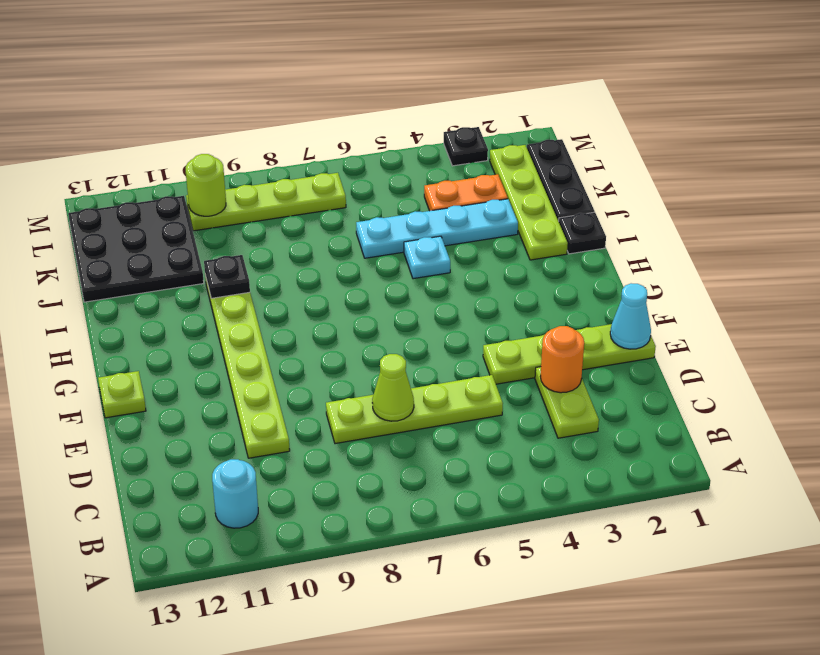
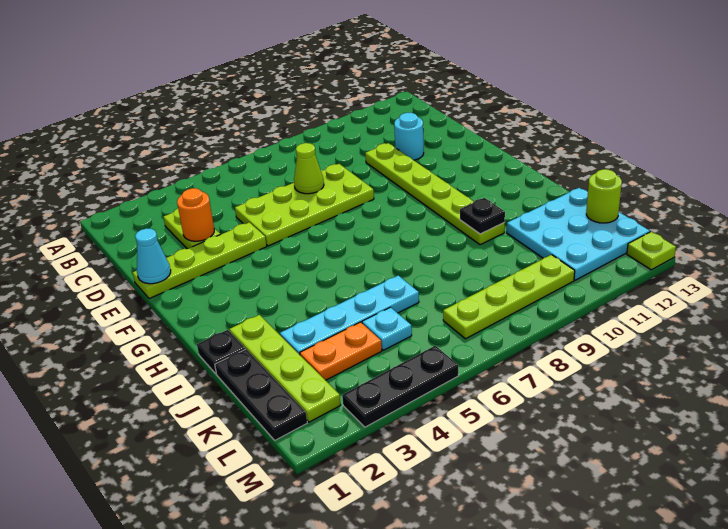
cyan round brick B11 level 1 -> cyan round brick D11 level 1
lime plate D5:D8 level 1 -> lime plate D5:E8 level 1
lime plate F13 level 1 -> lime plate M13 level 1
cyan plate I5 level 1 -> cyan plate K5 level 1
black plate J11:L13 level 1 -> cyan plate J11:L13 level 1
lime round brick L10 level 2 -> lime round brick K13 level 2
black plate M3 level 1 -> black plate M3:M5 level 1

